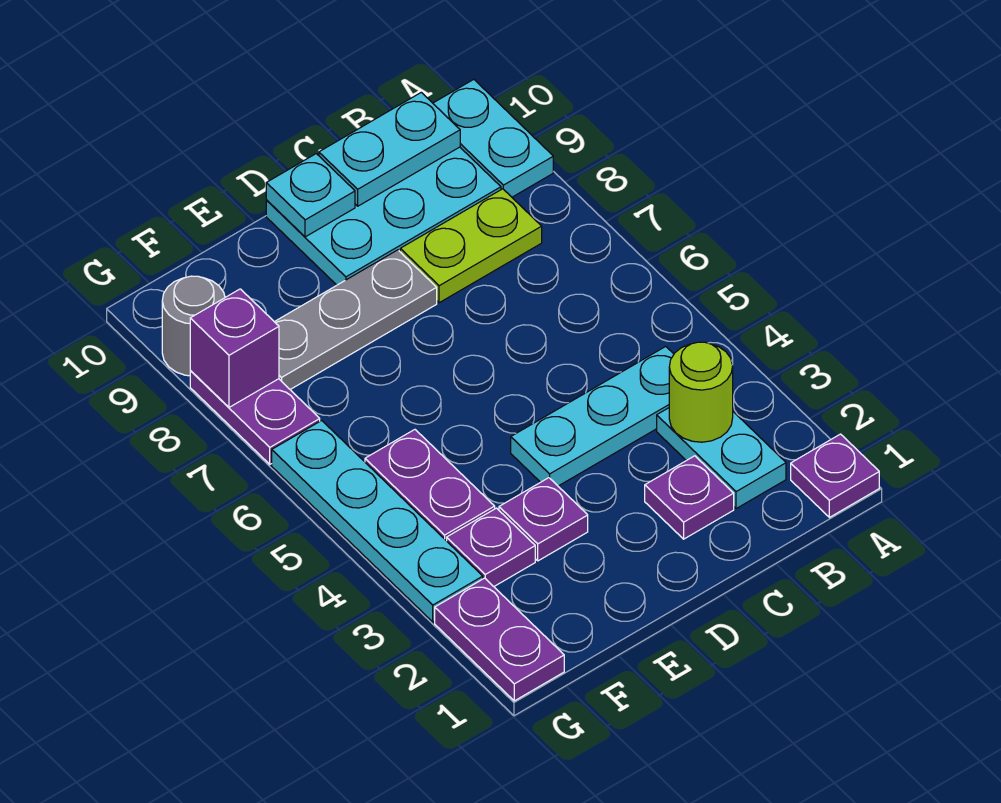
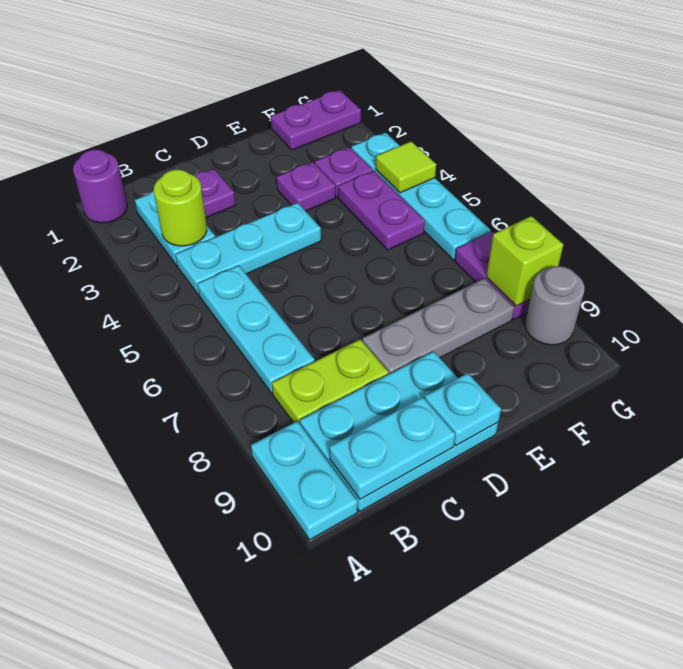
purple plate A1 level 1 -> purple round brick A1 level 1
none -> cyan plate B5:B7 level 1
purple plate G1:G2 level 1 -> purple plate F1:G1 level 1
none -> lime tile G4 level 2
purple brick G8 level 2 -> lime brick G8 level 2

